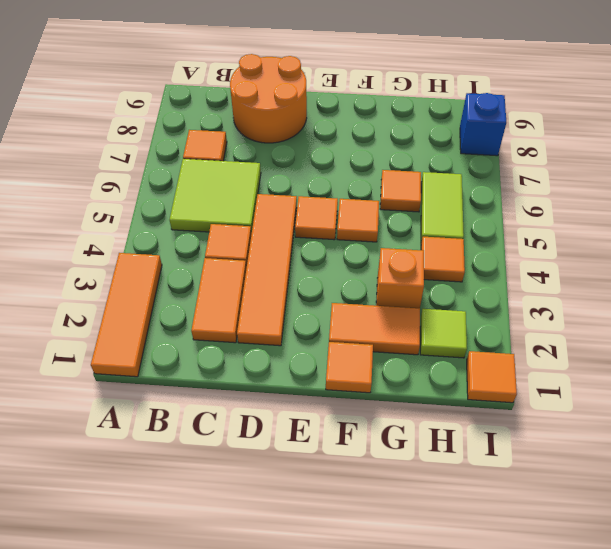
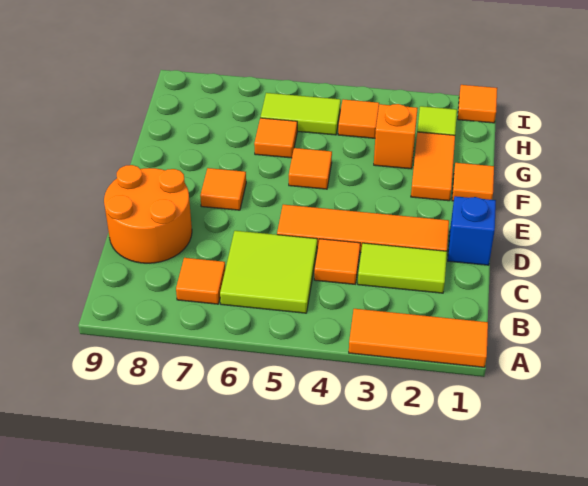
orange tile C2:C3 level 1 -> lime tile C2:C3 level 1
orange tile E5 level 1 -> orange tile E7 level 1
blue brick I8 level 1 -> blue brick D1 level 1

